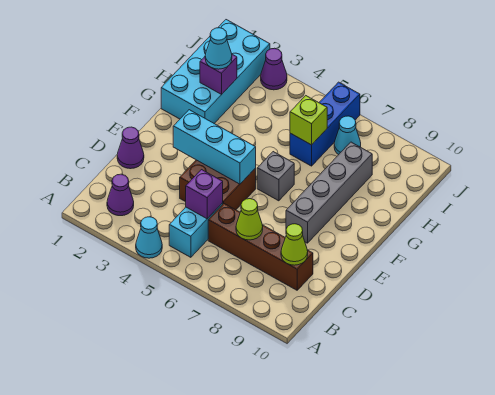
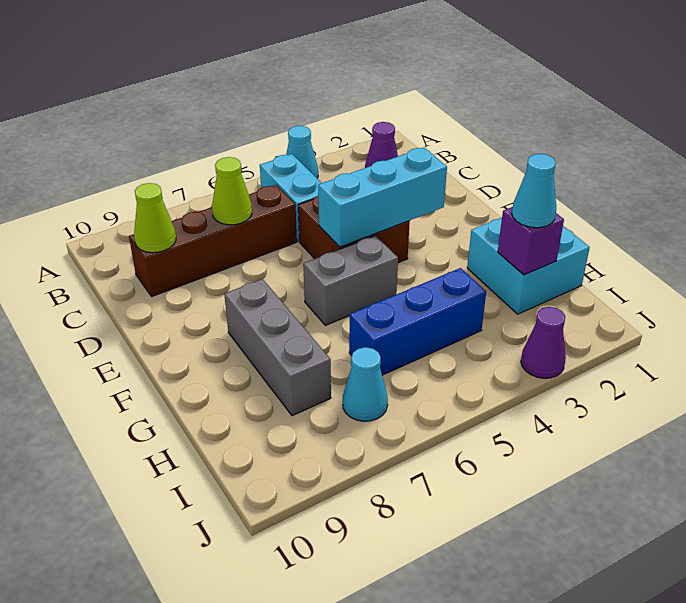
purple brick C5 level 2 -> none
purple cone D1 level 1 -> none
grey brick E8:H8 level 1 -> grey brick F8:H8 level 1
grey brick F6 level 1 -> grey brick F5:F6 level 1
cyan brick G1:J2 level 1 -> cyan brick G1:H2 level 1
blue brick H6:J6 level 1 -> blue brick H4:H6 level 1
lime brick H6 level 2 -> none

